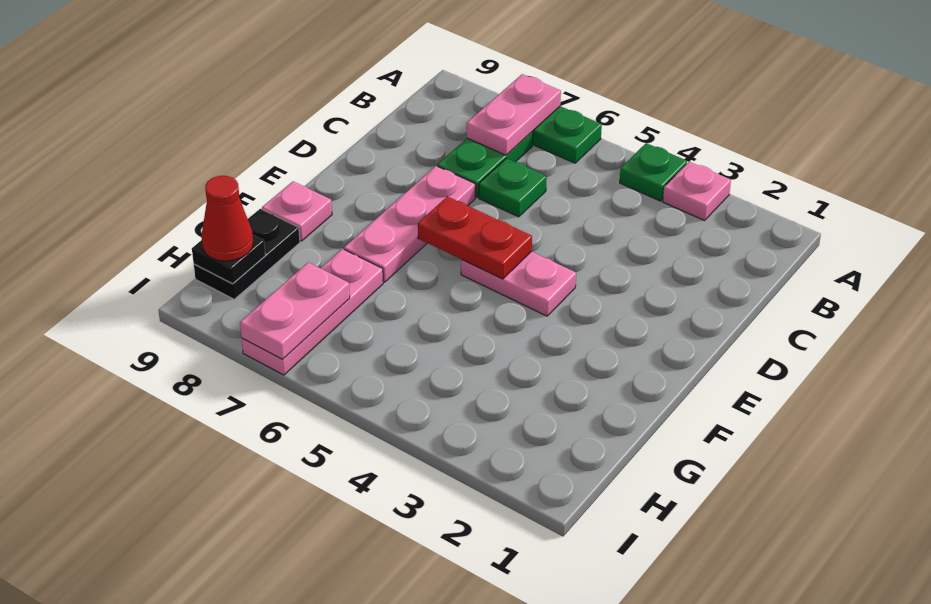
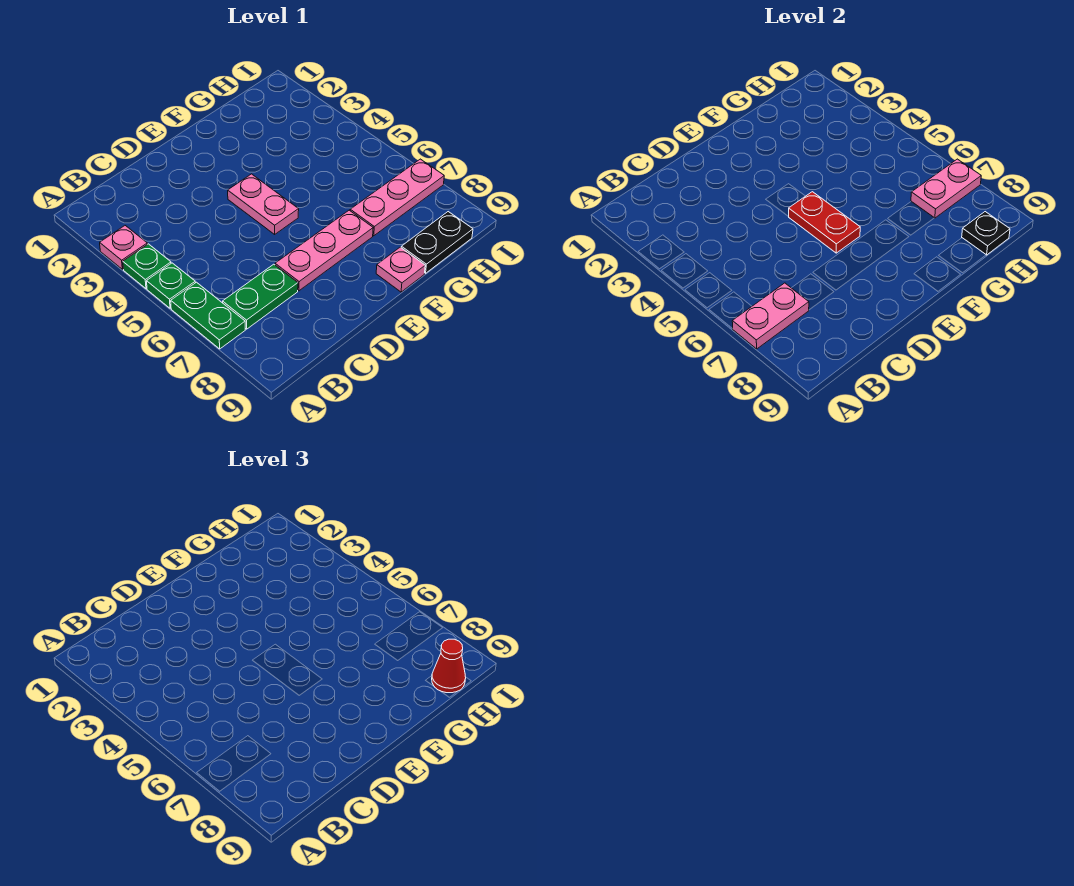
green plate C6 level 1 -> green plate A5 level 1

